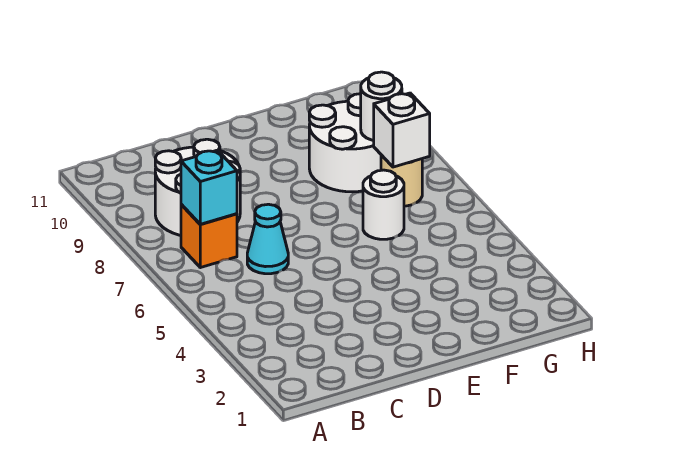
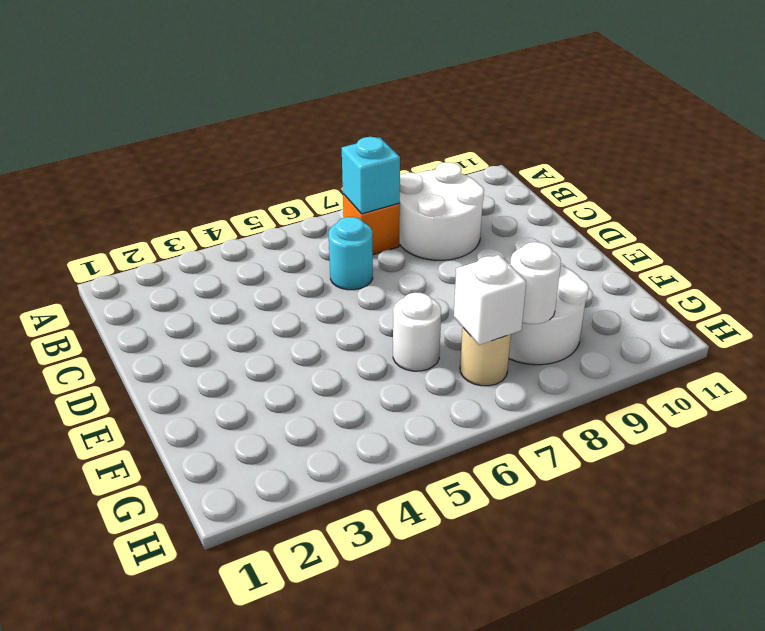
cyan cone C6 level 1 -> cyan round brick C6 level 1

